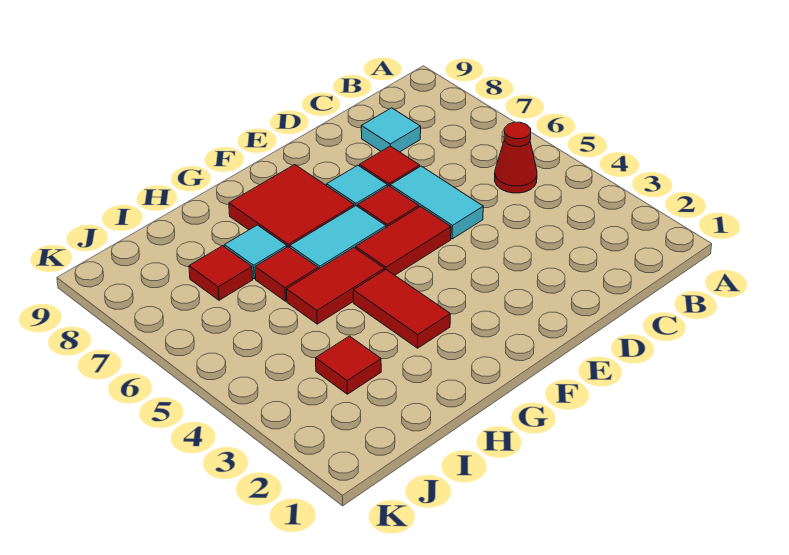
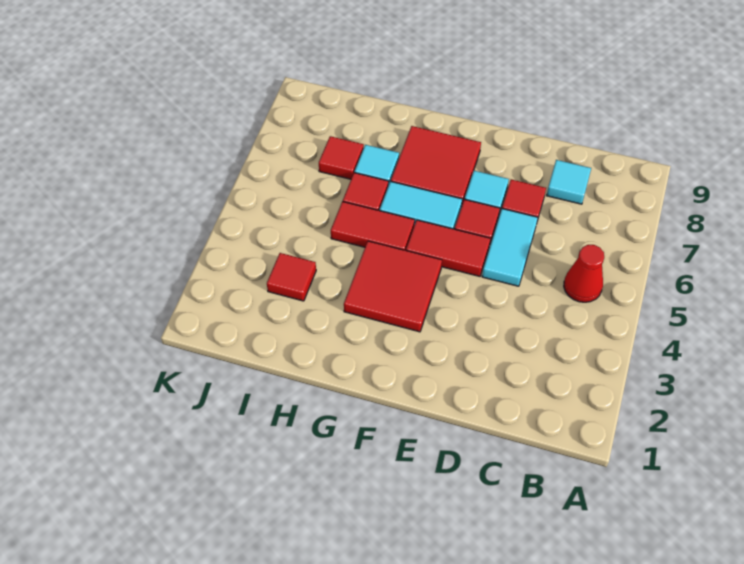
red tile G3:G4 level 1 -> red tile F3:G4 level 1

